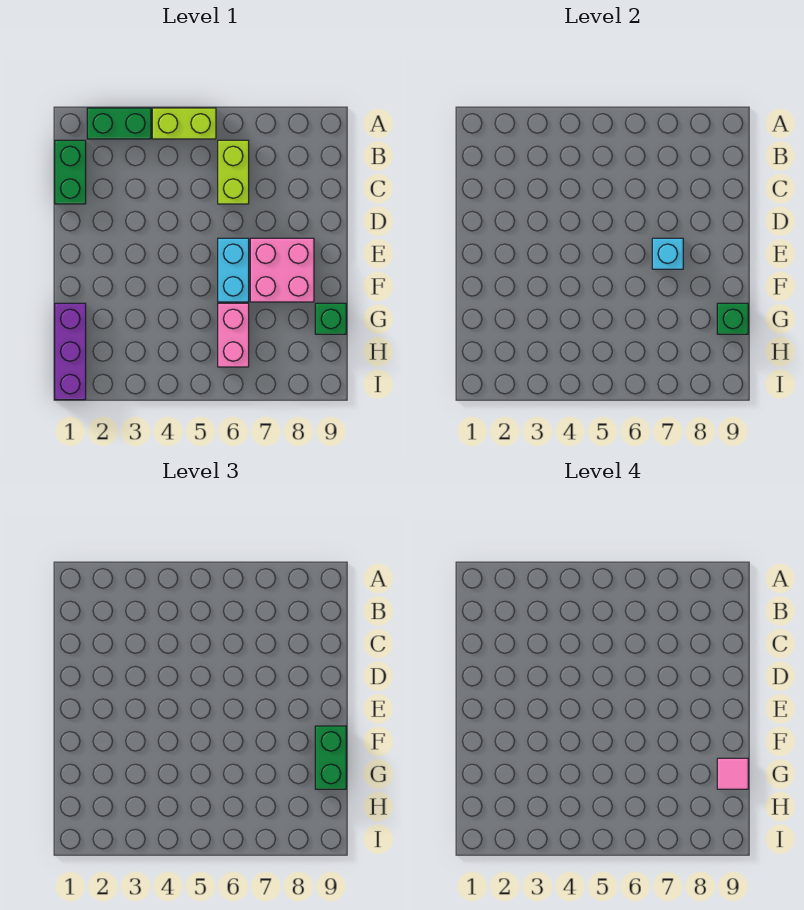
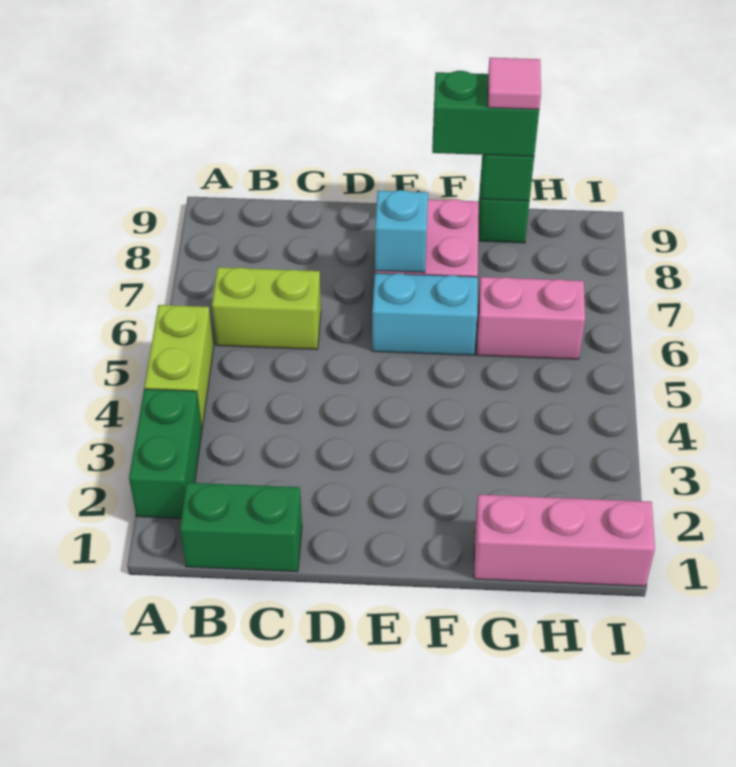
purple brick G1:I1 level 1 -> pink brick G1:I1 level 1

